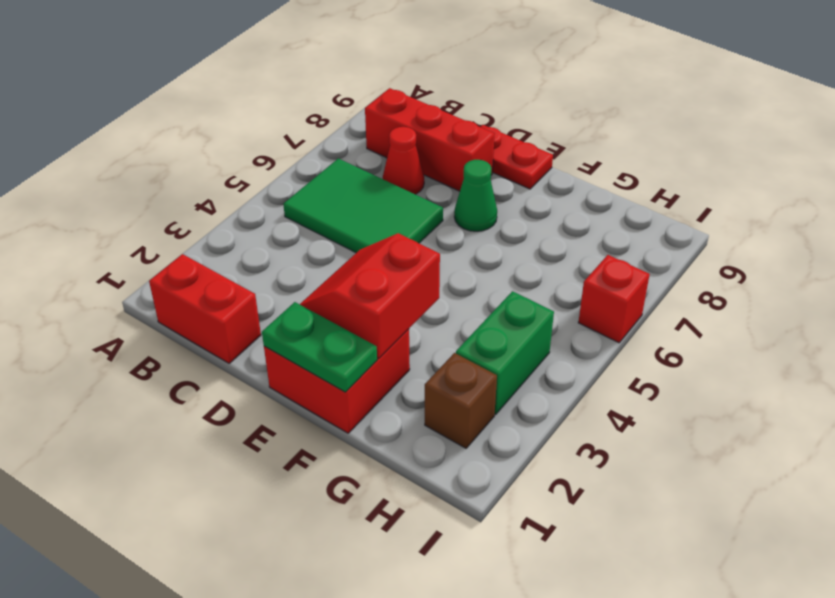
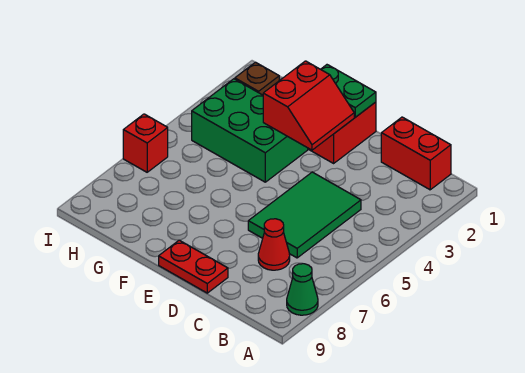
green tile B5:D6 level 1 -> green tile C4:D6 level 1
red brick B8:D8 level 1 -> none
green cone E7 level 1 -> green cone A8 level 1
green brick H3:H4 level 1 -> green brick F3:H4 level 1

